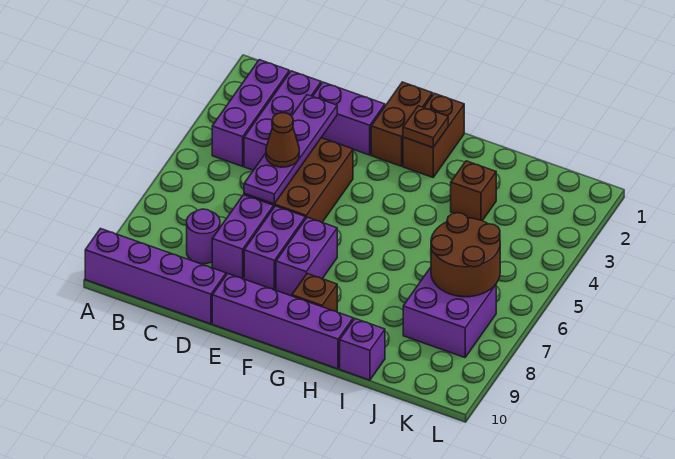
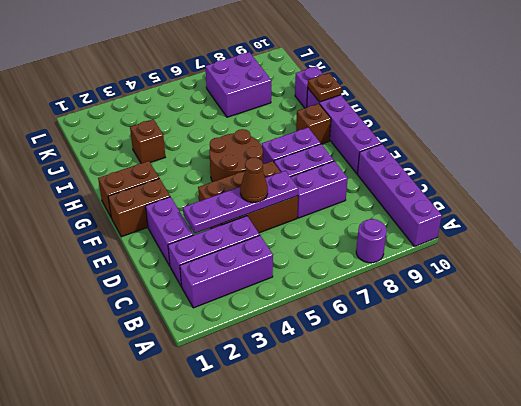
purple round brick C8 level 1 -> purple round brick A8 level 1
brown plate G2 level 2 -> brown plate H10 level 2
brown round brick J6:K7 level 2 -> brown round brick F5:G6 level 1

